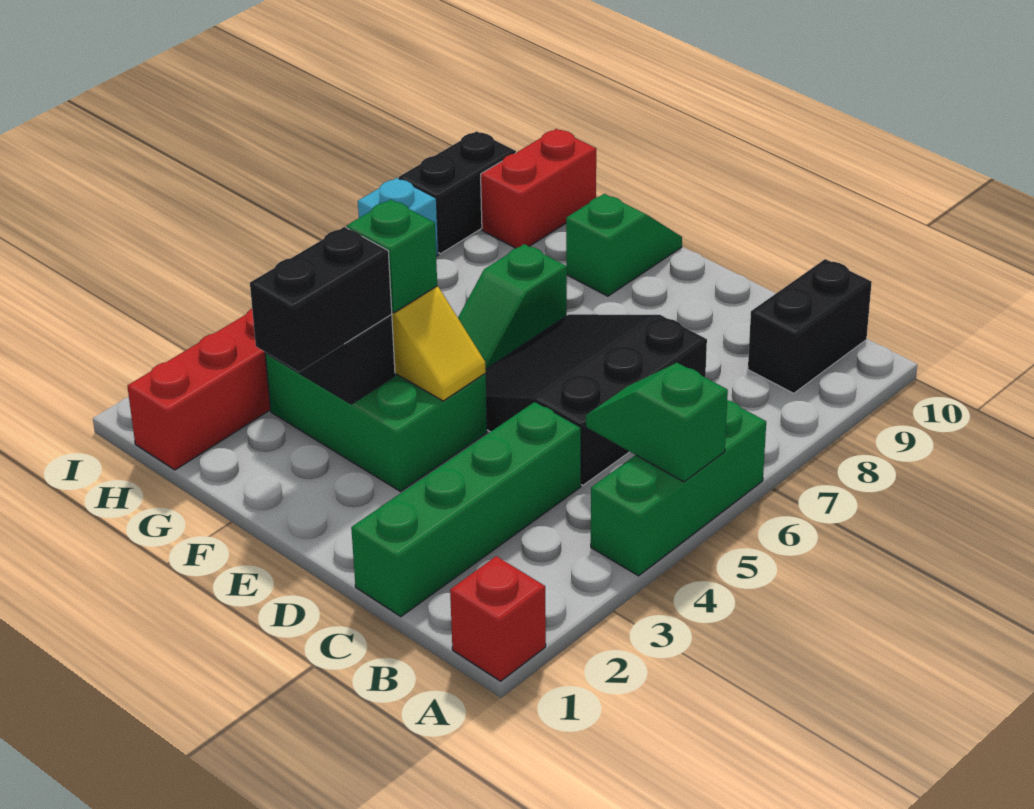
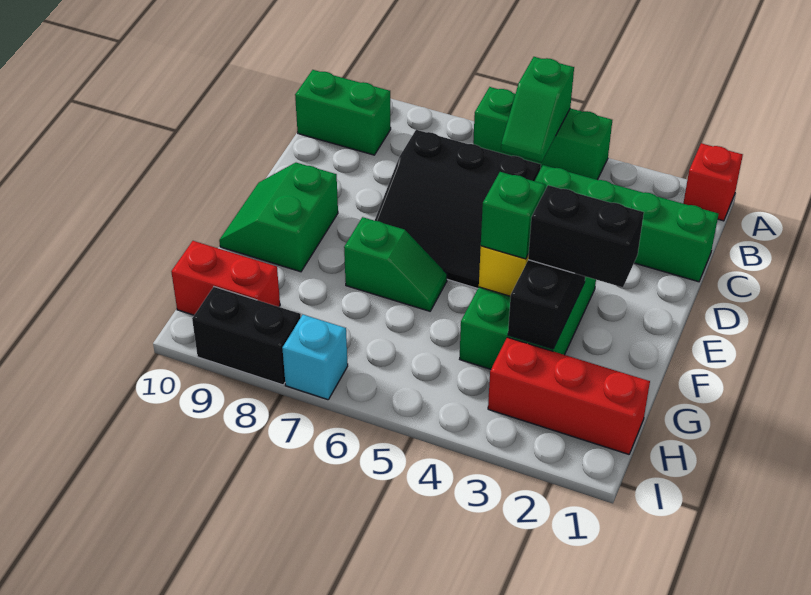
black brick B9:B10 level 1 -> green brick B9:B10 level 1
green slope F9:F10 level 1 top 9 -> green slope E9:F10 level 1 top 9

